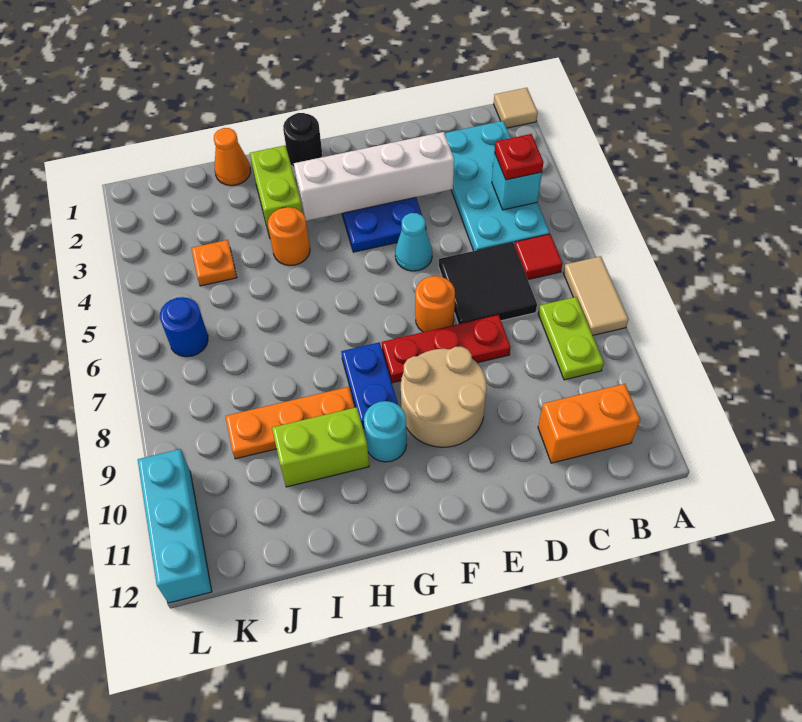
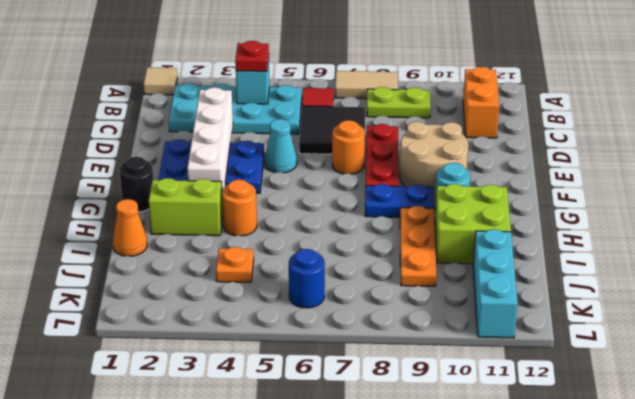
lime brick H10:I10 level 1 -> lime brick H10:I11 level 1
cyan brick L10:L12 level 1 -> cyan brick J11:L11 level 1

